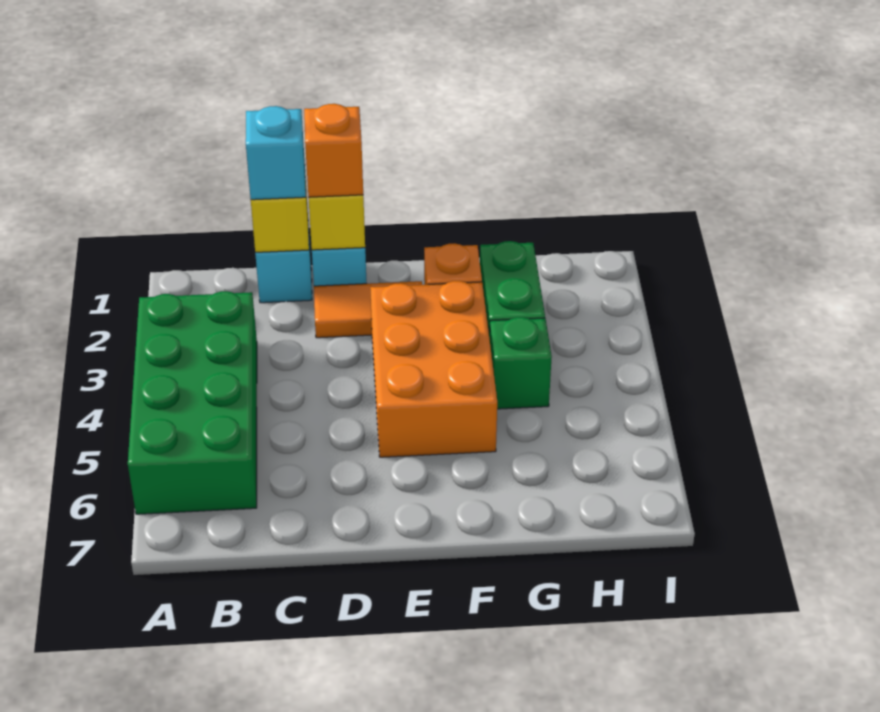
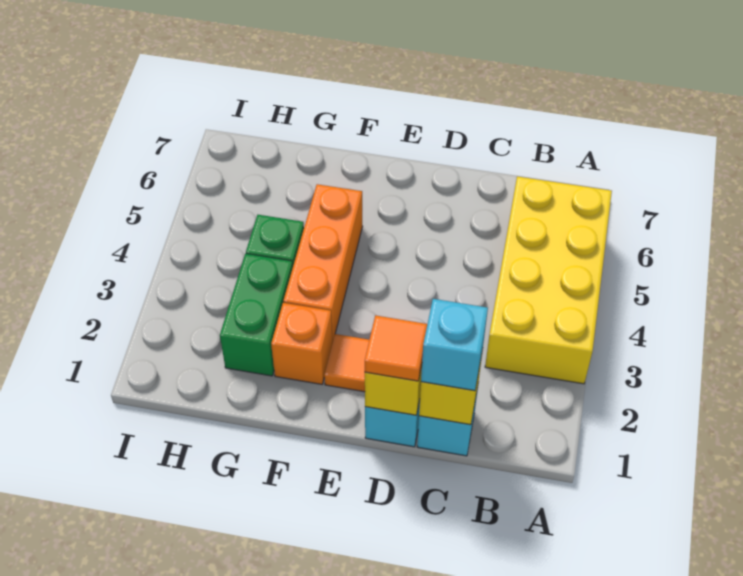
green brick A3:B6 level 1 -> yellow brick A3:B6 level 1
orange brick D1 level 3 -> orange tile D1 level 3
orange brick E3:F5 level 1 -> orange brick F3:F5 level 1

